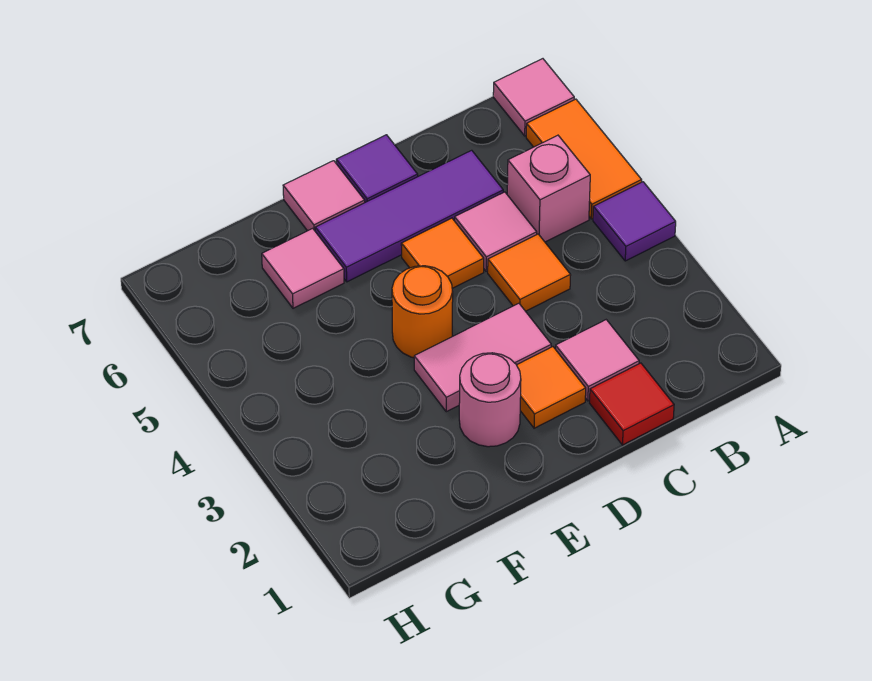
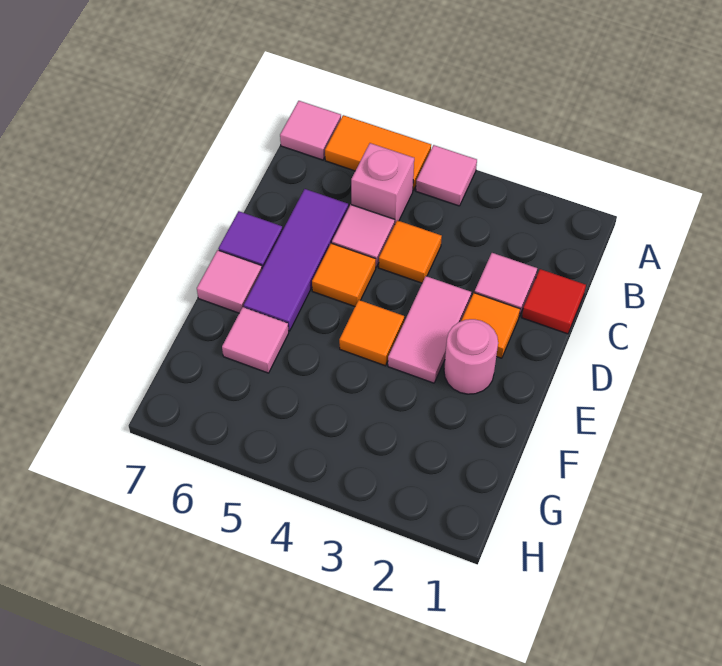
purple tile A4 level 1 -> pink tile A4 level 1
orange round brick E4 level 1 -> orange tile E4 level 1

